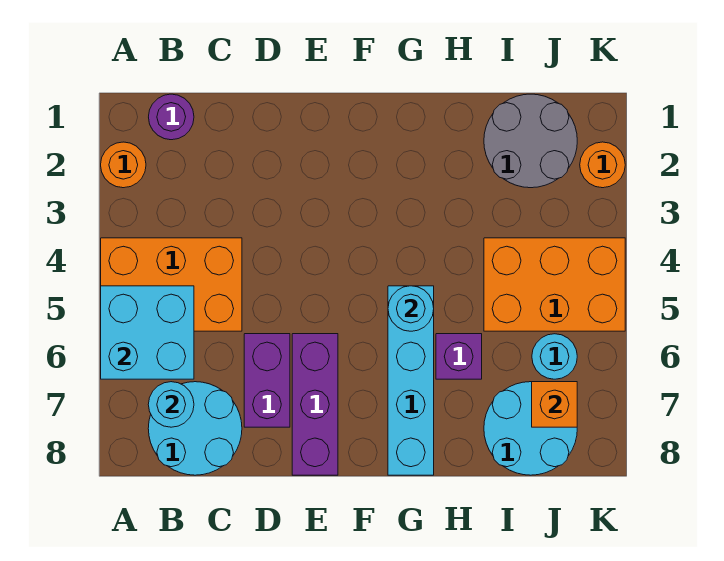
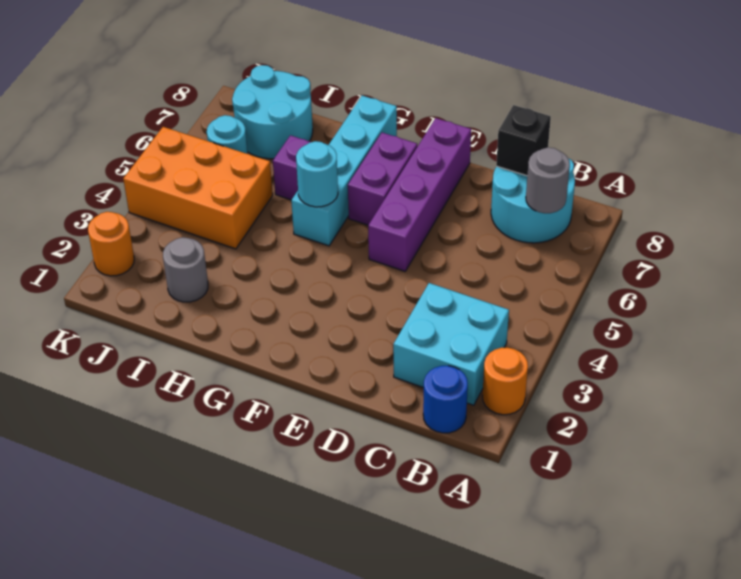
orange brick A4:C5 level 1 -> none
cyan brick A5:B6 level 2 -> cyan brick B2:C3 level 1
purple round brick B1 level 1 -> blue round brick B1 level 1
cyan round brick B7 level 2 -> grey round brick B7 level 2
none -> black brick C8 level 2
purple brick D6:D7 level 1 -> purple brick F6:F7 level 1
purple brick E6:E8 level 1 -> purple brick E5:E8 level 1
grey round brick I1:J2 level 1 -> grey round brick I2 level 1
orange brick J7 level 2 -> none

